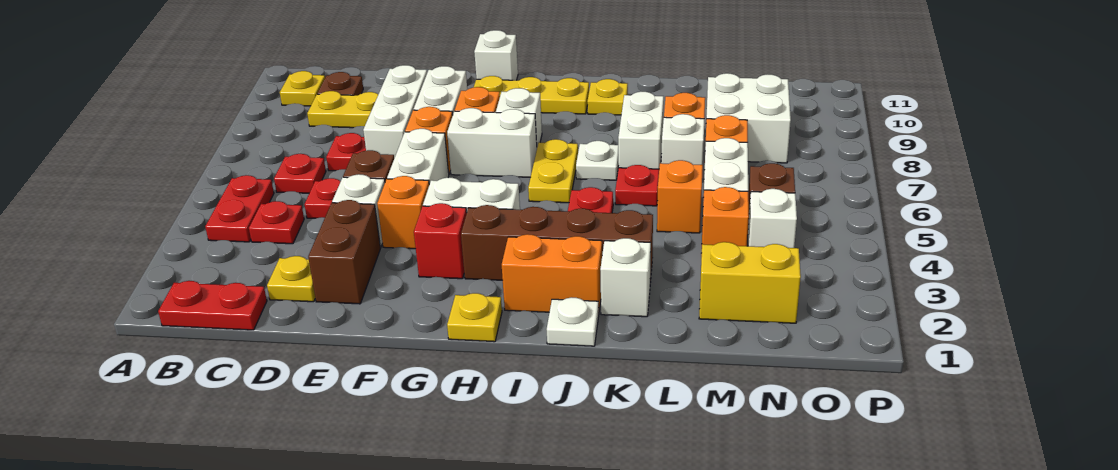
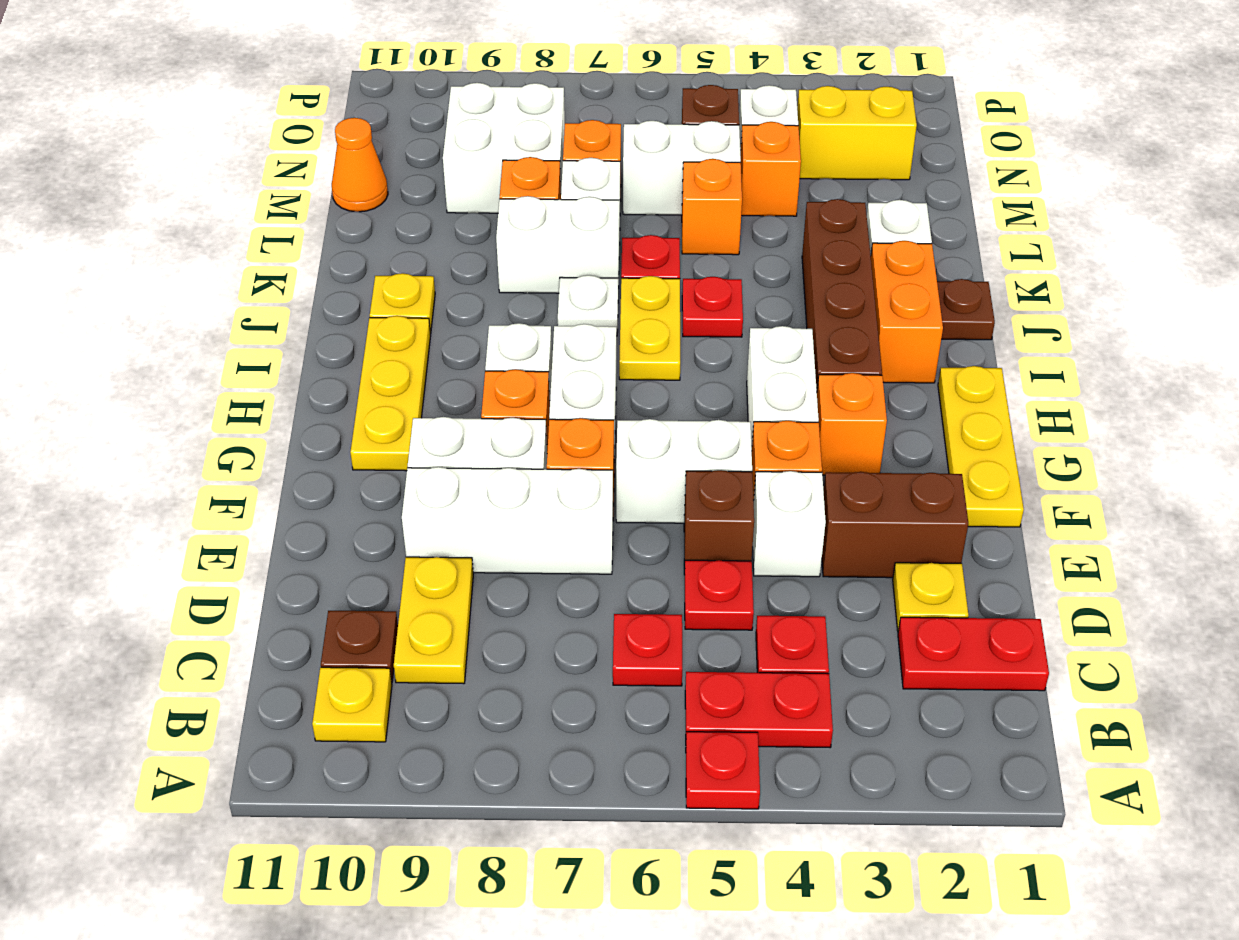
red plate B1:C1 level 1 -> red plate C1:C2 level 1
red plate D7 level 1 -> red plate A5 level 1
red brick G3 level 1 -> orange brick G3 level 1
white brick G11 level 1 -> none
yellow plate H1 level 1 -> yellow plate F1:H1 level 1
yellow plate I6:I7 level 1 -> yellow plate I6:J6 level 1
white plate J1 level 1 -> brown plate J1 level 1
yellow brick M2:N2 level 1 -> yellow brick N2:N3 level 1
none -> orange cone M11 level 1

